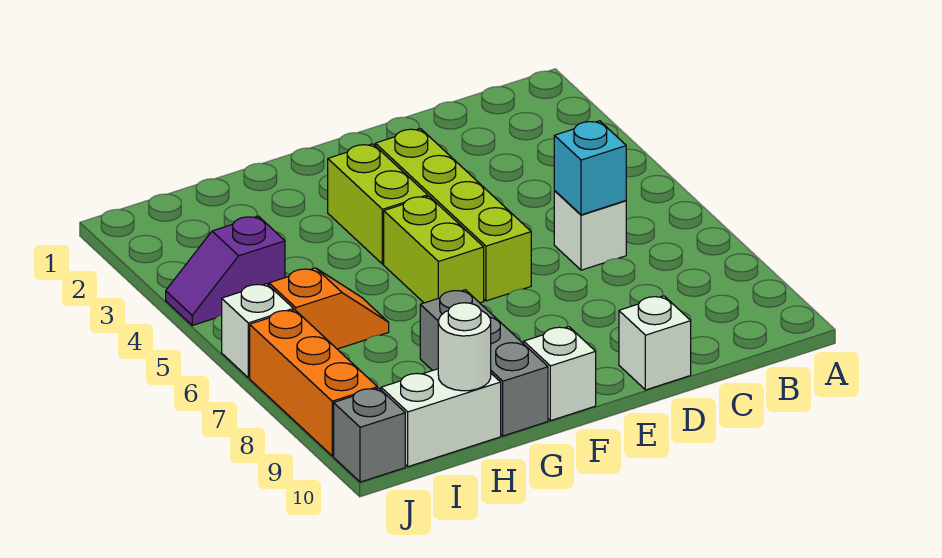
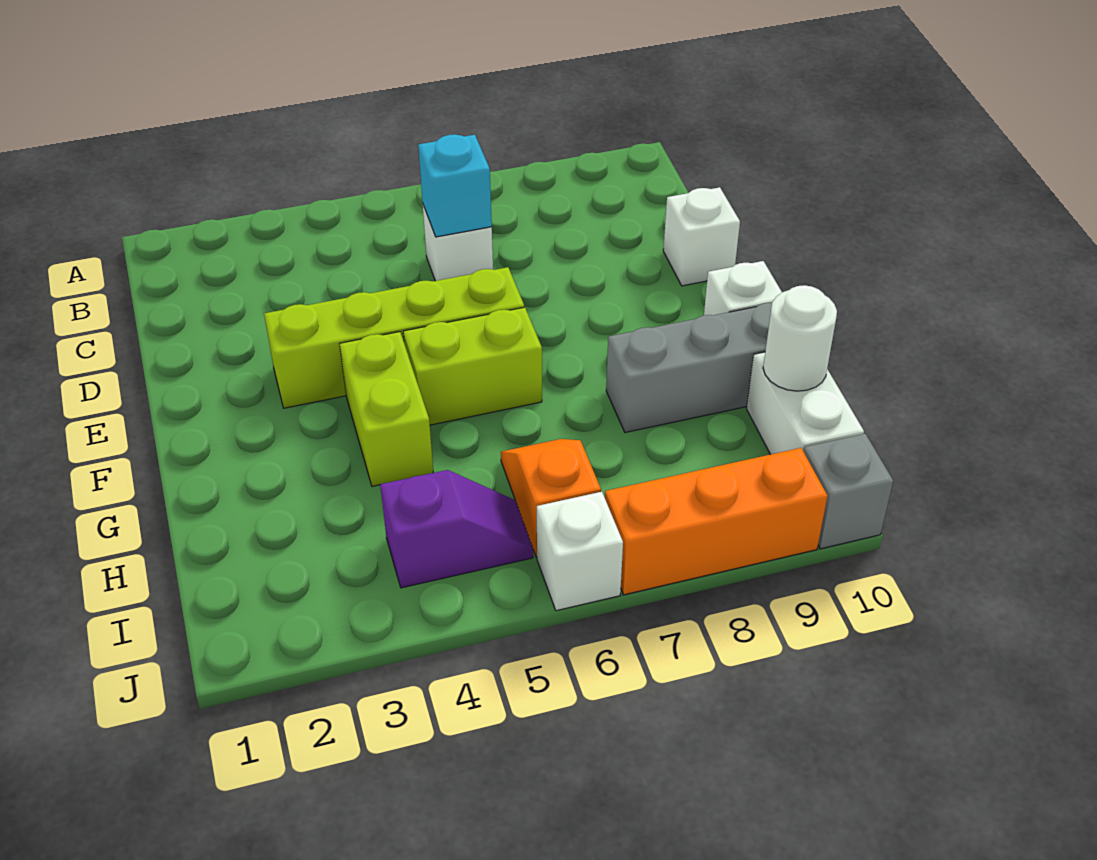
lime brick F3:F4 level 1 -> lime brick F4:G4 level 1
purple slope I4:J4 level 1 top I -> purple slope I4:I5 level 1 top 4

